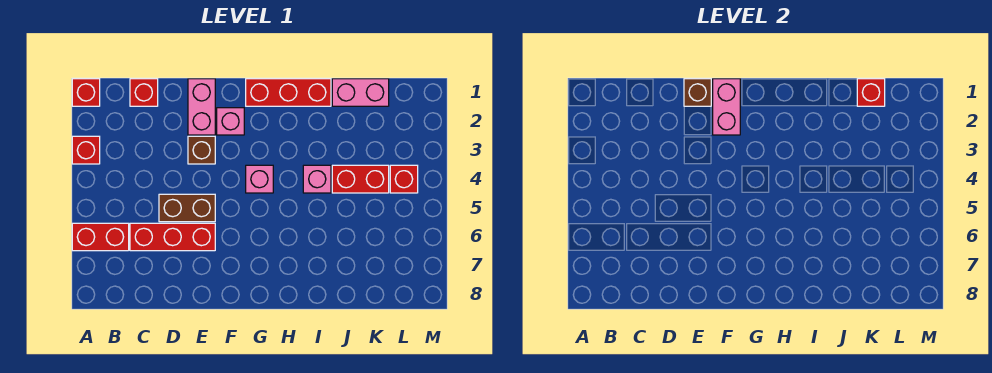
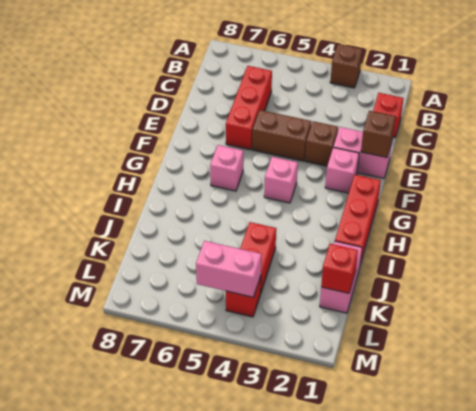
red brick A1 level 1 -> none
red brick A3 level 1 -> brown brick A3 level 1
red brick A6:B6 level 1 -> none
brown brick D5:E5 level 1 -> brown brick E4:E5 level 1
pink brick F1:F2 level 2 -> pink brick L4:L5 level 2
pink brick I4 level 1 -> pink brick G6 level 1

